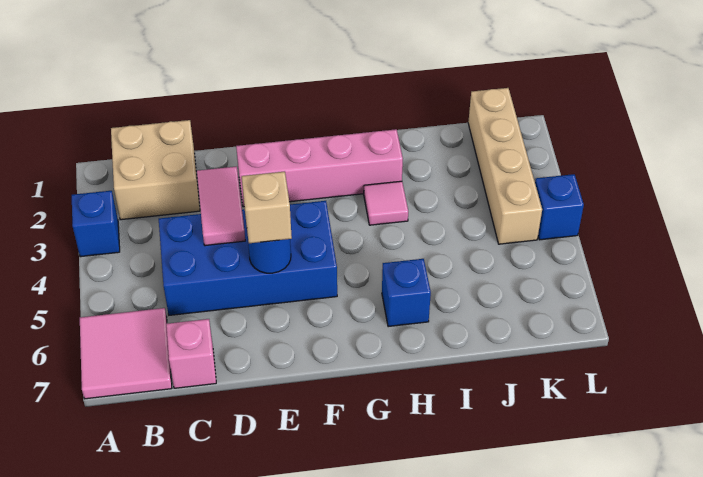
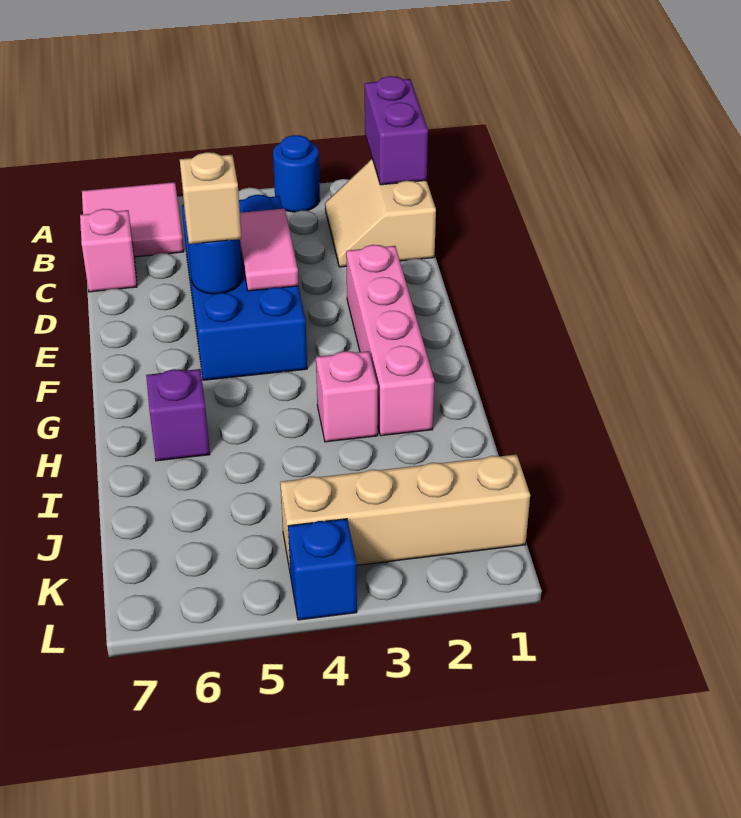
none -> purple brick A1:B1 level 2
blue brick A3 level 1 -> blue round brick A3 level 1
tan brick B1:C2 level 1 -> tan slope B1:C2 level 1 top 1
pink tile D3:D4 level 2 -> pink tile D4:E4 level 2
pink tile H3 level 1 -> pink brick H3 level 1
blue brick H6 level 1 -> purple brick H6 level 1

